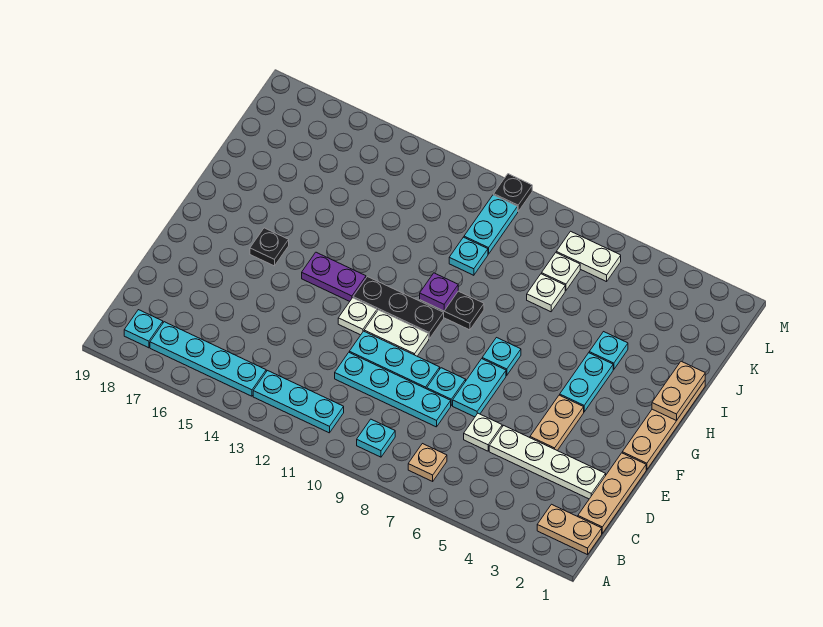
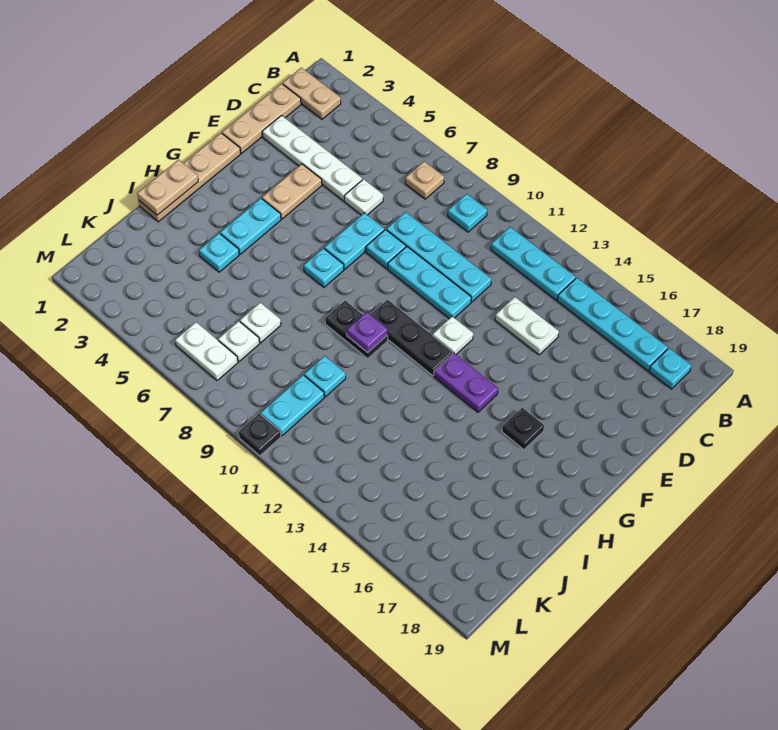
white plate F10:F11 level 1 -> white plate D13:D14 level 1

